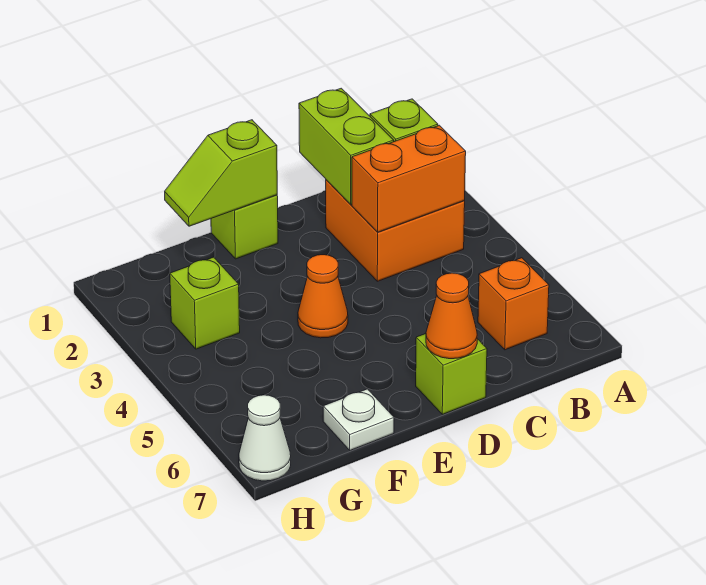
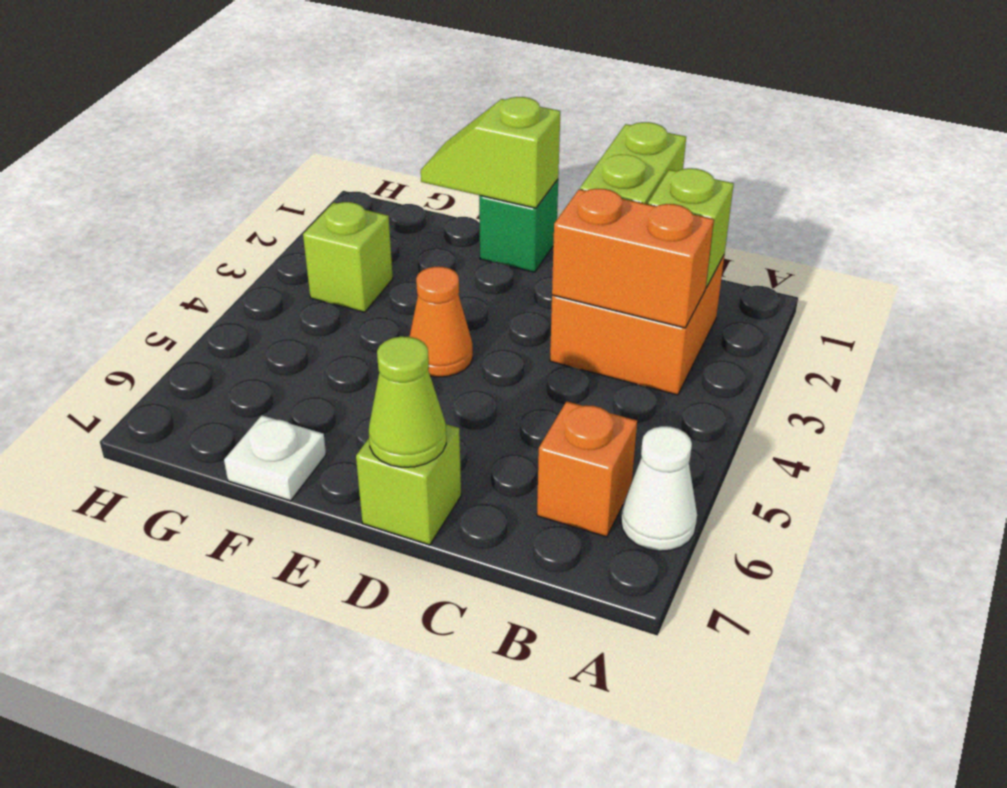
orange cone D7 level 2 -> lime cone D7 level 2
lime brick E1 level 1 -> green brick E1 level 1
white cone H7 level 1 -> white cone A6 level 1

